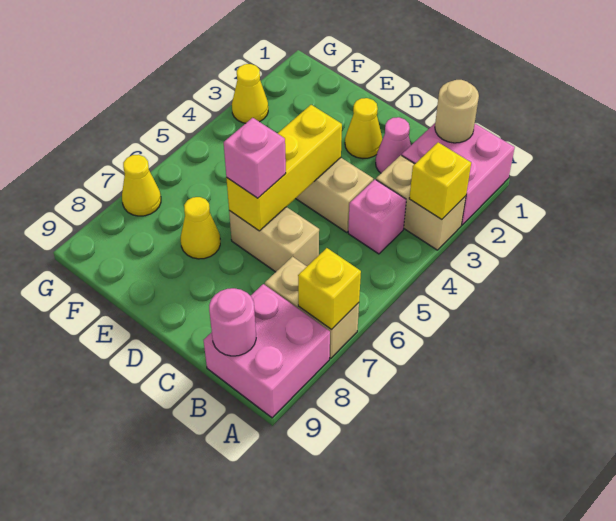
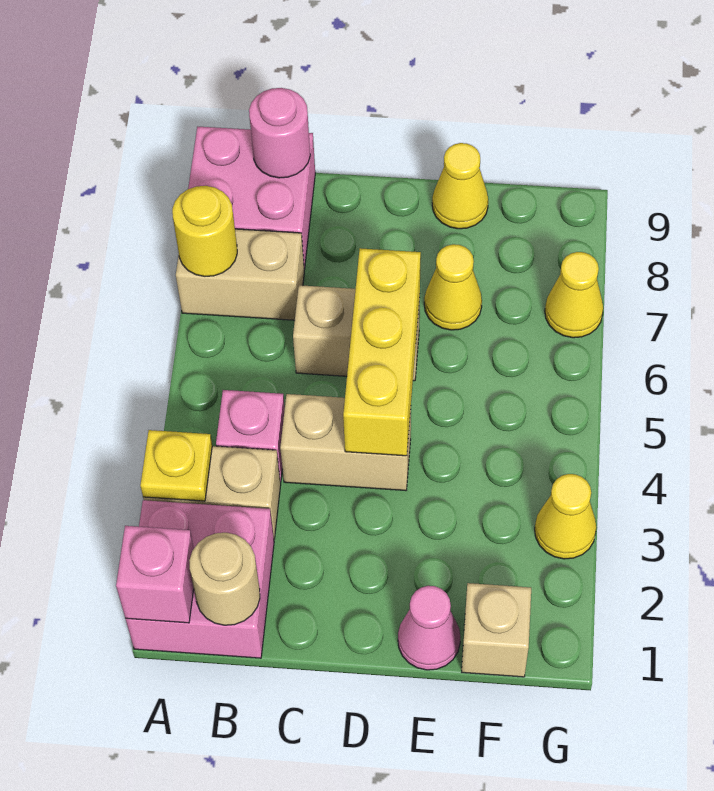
yellow brick A3 level 2 -> yellow plate A3 level 2
yellow brick A7 level 2 -> yellow round brick A7 level 2
pink cone C2 level 1 -> pink cone E1 level 1
yellow cone D2 level 1 -> yellow cone E9 level 1
pink brick D6 level 3 -> pink brick A1 level 2
none -> tan brick F1 level 1

